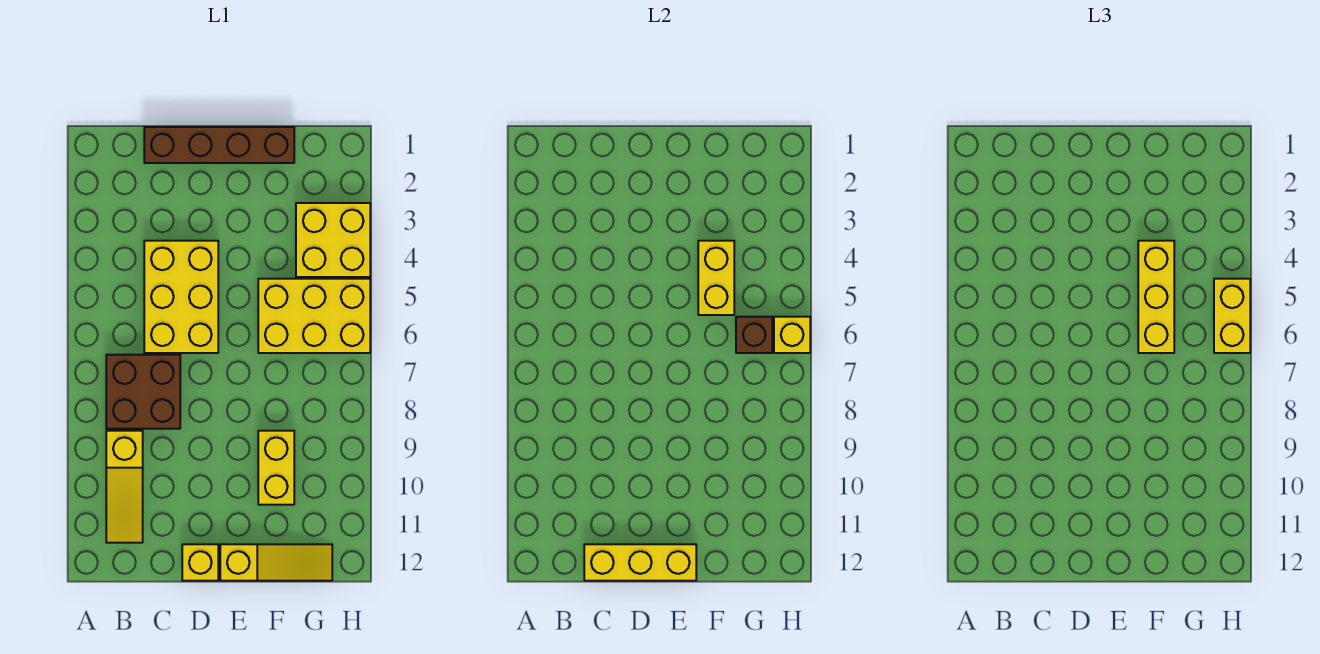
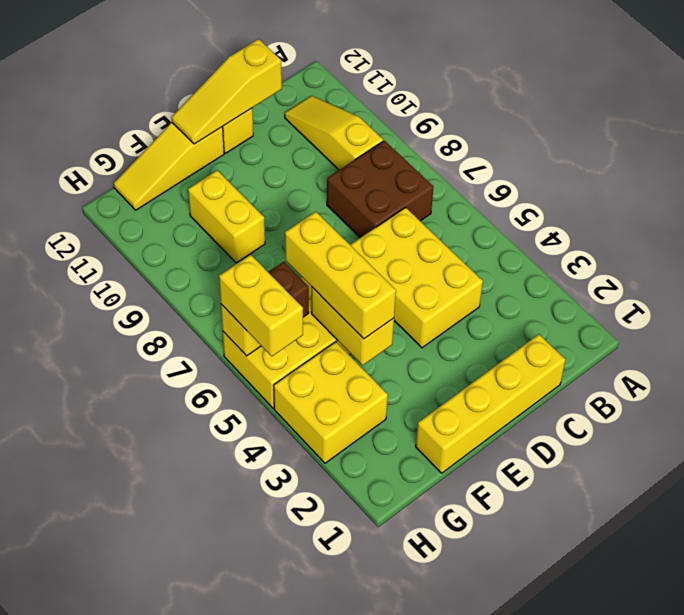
brown brick C1:F1 level 1 -> yellow brick C1:F1 level 1
yellow brick C12:E12 level 2 -> yellow slope C12:E12 level 2 top C

